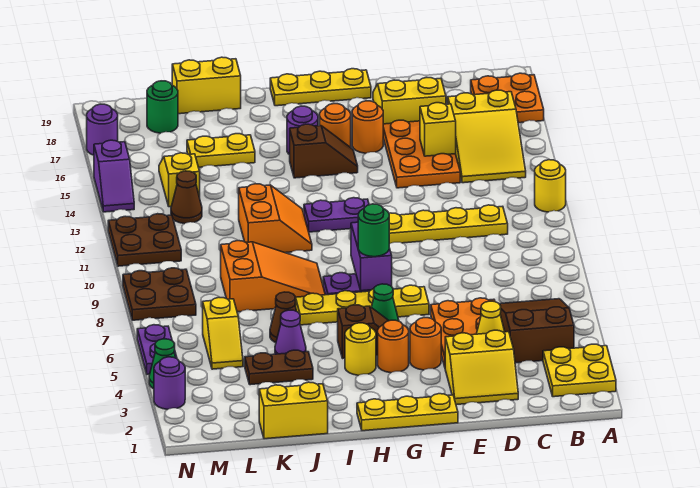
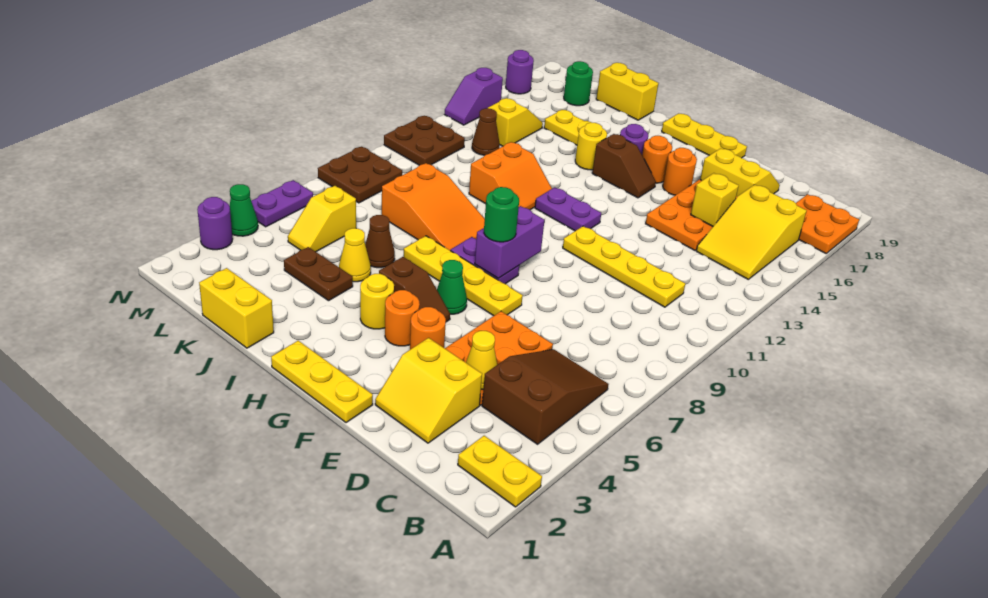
yellow plate A2:B3 level 1 -> yellow plate A2:B2 level 1
yellow round brick A12 level 1 -> yellow round brick I15 level 1
purple cone J5 level 1 -> yellow cone J5 level 1

